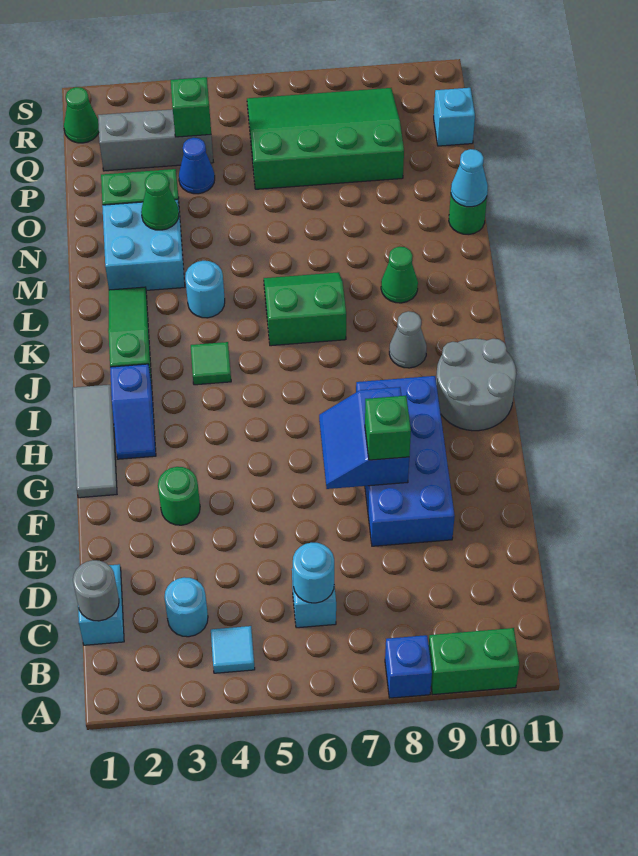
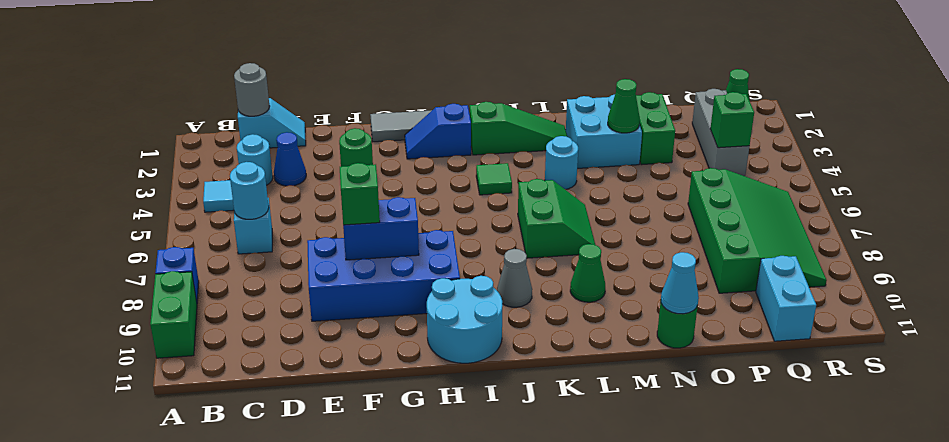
grey round brick H10:I11 level 1 -> cyan round brick H10:I11 level 1
blue cone P4 level 1 -> blue cone D3 level 1
cyan brick Q11 level 1 -> cyan brick Q10:Q11 level 1

